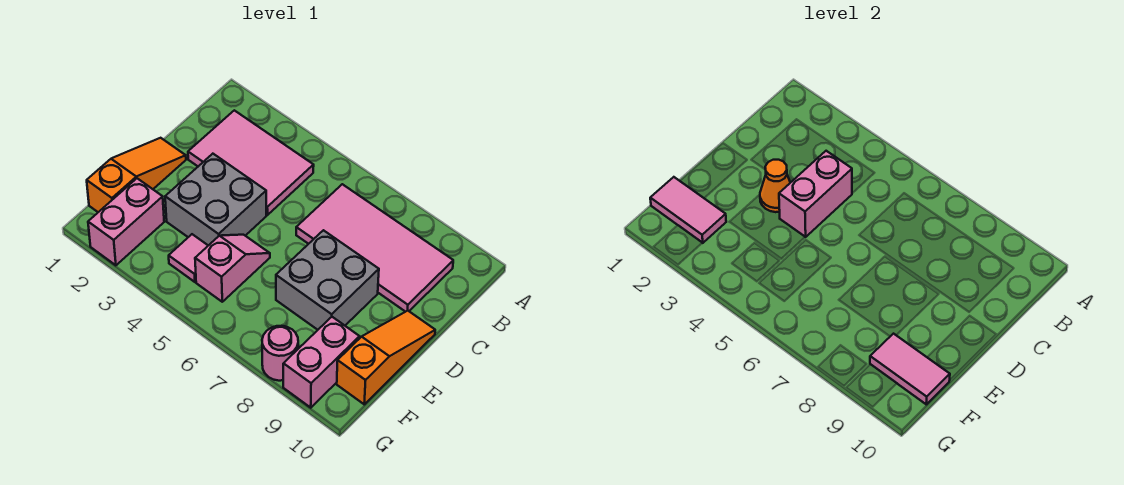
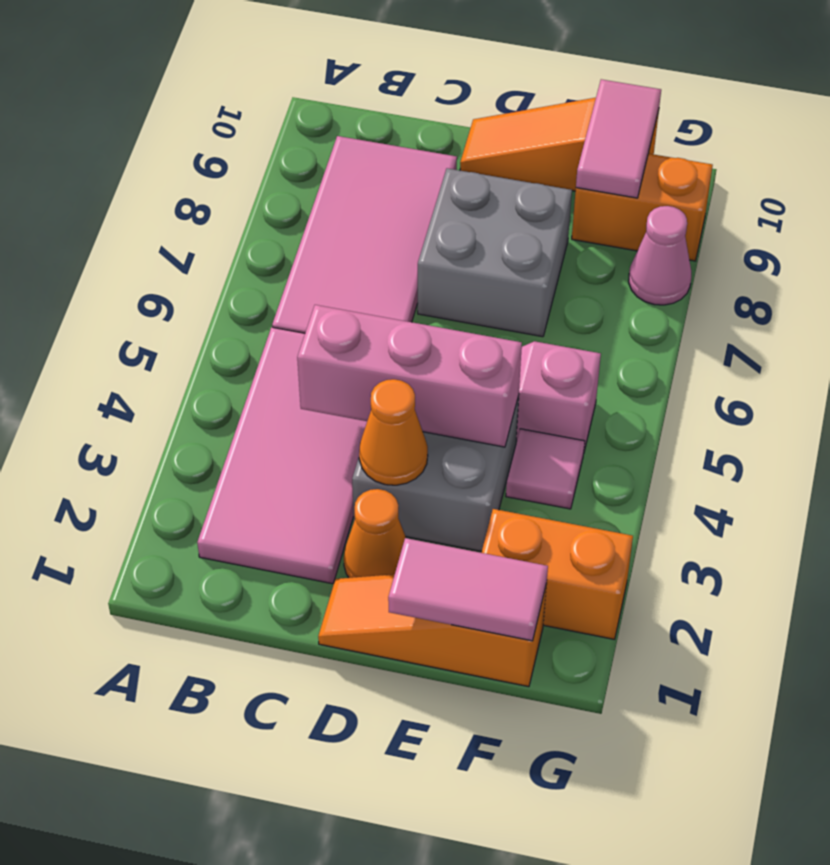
pink tile B2:C4 level 1 -> pink tile B2:C5 level 1
pink brick C4:D4 level 2 -> pink brick C4:E4 level 2
none -> orange cone D2 level 1
pink tile F1:F2 level 2 -> pink tile E1:F1 level 2
pink brick F2:G2 level 1 -> orange brick F2:G2 level 1
pink brick F9:G9 level 1 -> orange brick F9:G9 level 1
pink round brick G8 level 1 -> pink cone G8 level 1

